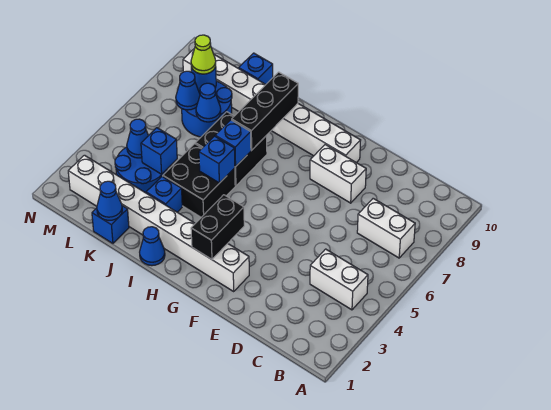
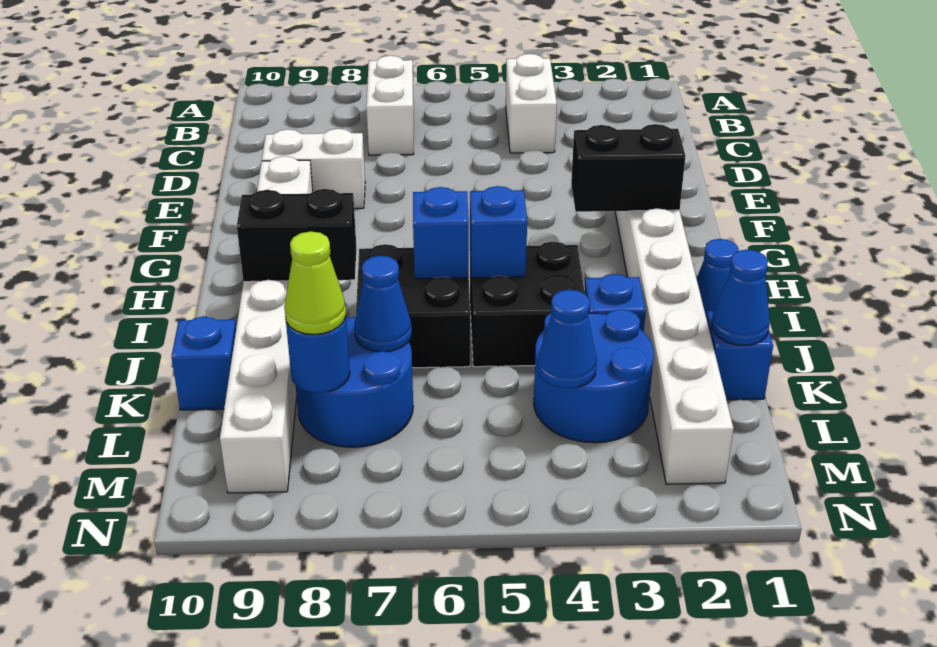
white brick E8:F8 level 1 -> white brick E8:E9 level 1
black brick I7:I9 level 2 -> black brick I8:I9 level 2
blue brick K4 level 2 -> none
blue cone L7 level 2 -> none

